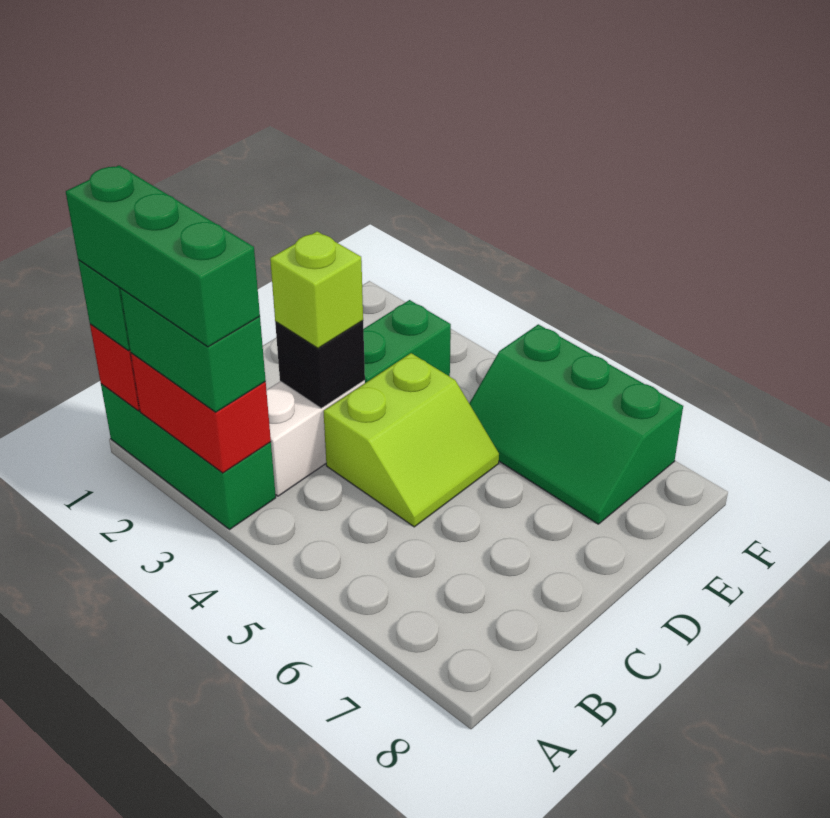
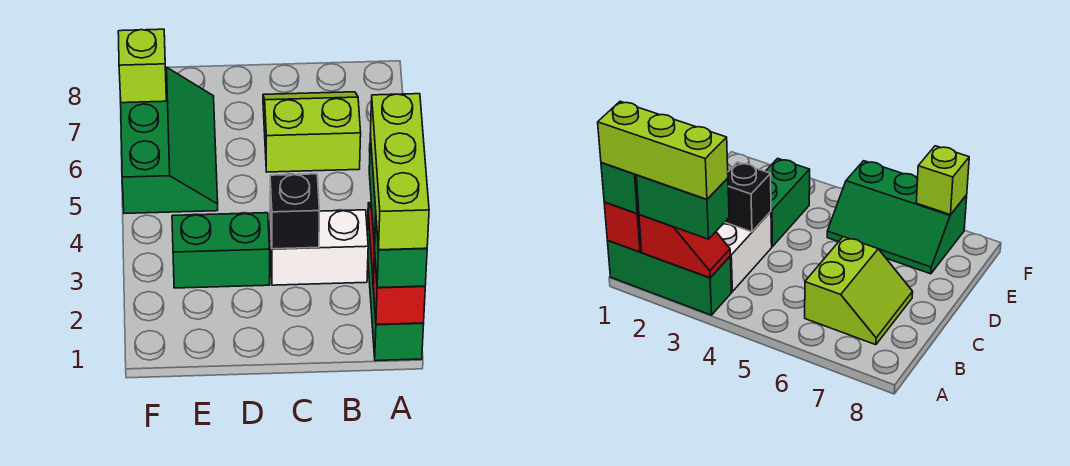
green brick A1:A3 level 4 -> lime brick A1:A3 level 4
red brick A2:A3 level 2 -> red slope A2:A3 level 2 top 2
lime brick C3 level 3 -> lime brick F7 level 2
lime slope C4:D5 level 1 top 4 -> lime slope B6:C7 level 1 top 6

